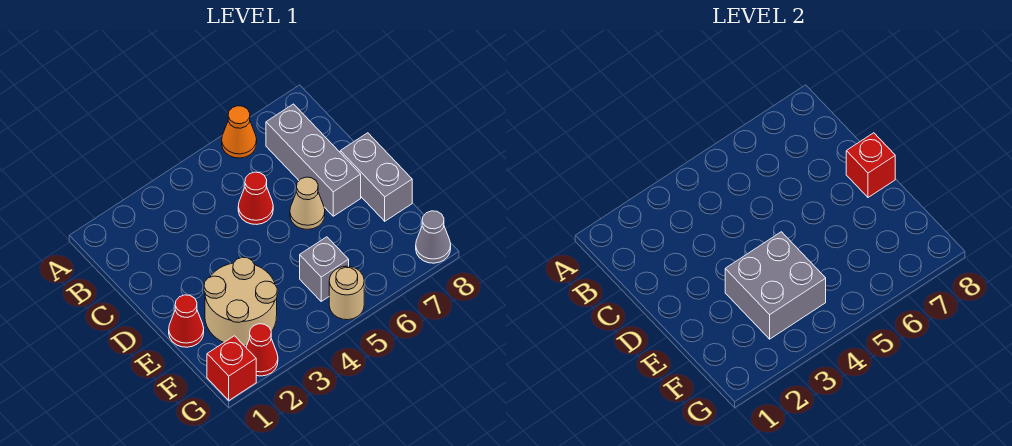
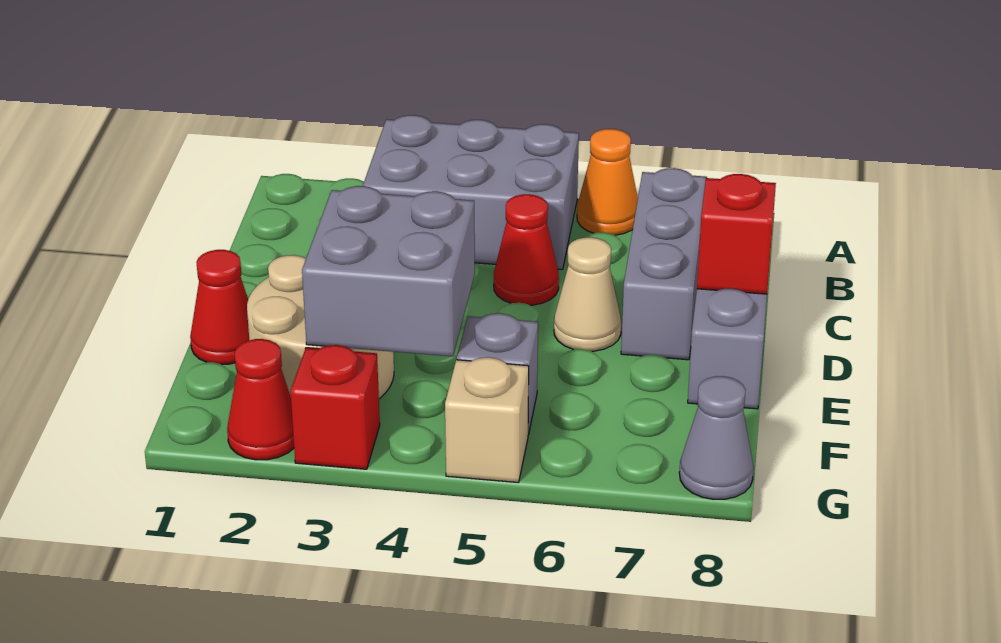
none -> grey brick A3:B5 level 1
red brick G1 level 1 -> red brick G3 level 1
tan round brick G5 level 1 -> tan brick G5 level 1

